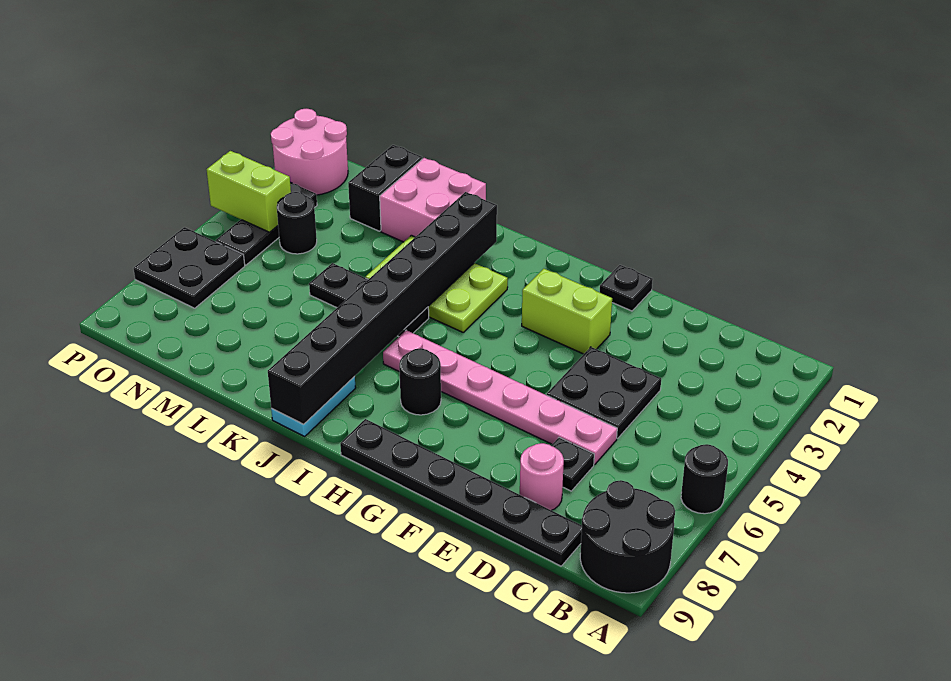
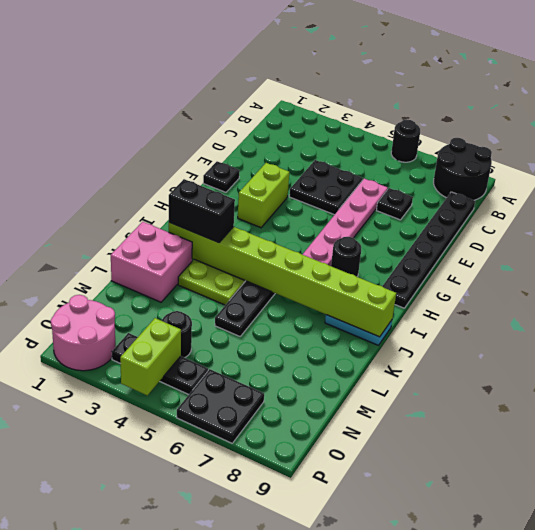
pink round brick D8 level 1 -> none
black brick J2:J9 level 2 -> lime brick J2:J9 level 2
black brick M1:M2 level 1 -> black brick J2:J3 level 3

